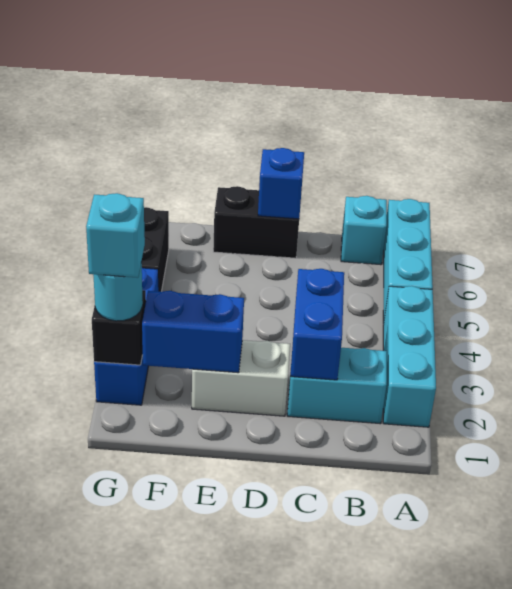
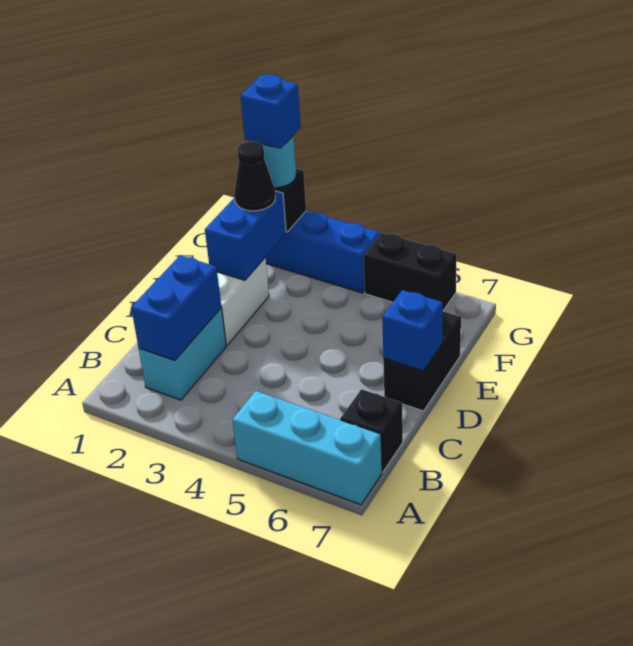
cyan brick A2:A4 level 1 -> none
cyan brick B7 level 1 -> black brick B7 level 1
blue brick C2:C3 level 2 -> blue brick B2:C2 level 2
none -> black cone F2 level 3
cyan brick G2 level 4 -> blue brick G2 level 4

